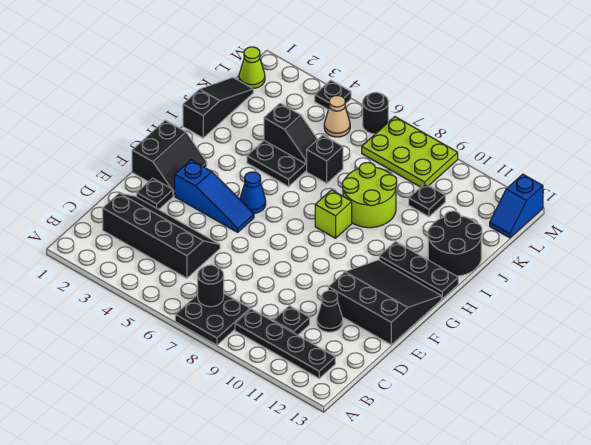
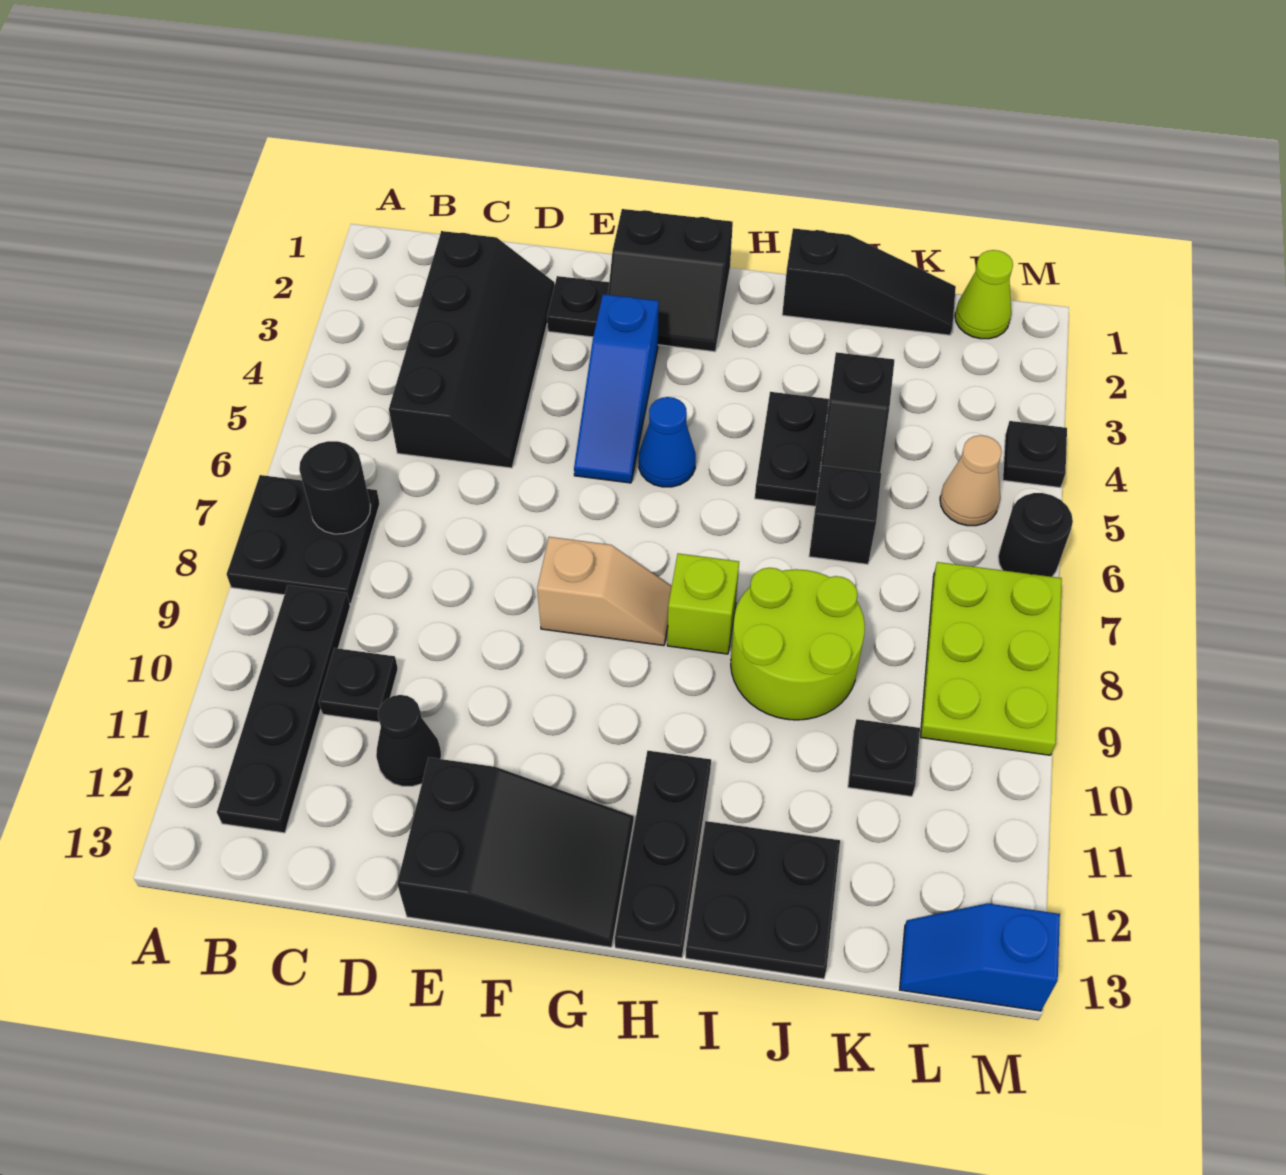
black slope E11:G13 level 1 top E -> black slope E12:G13 level 1 top E
none -> tan slope F8:G8 level 1 top F
black round brick I12:J13 level 1 -> black plate I12:J13 level 1

